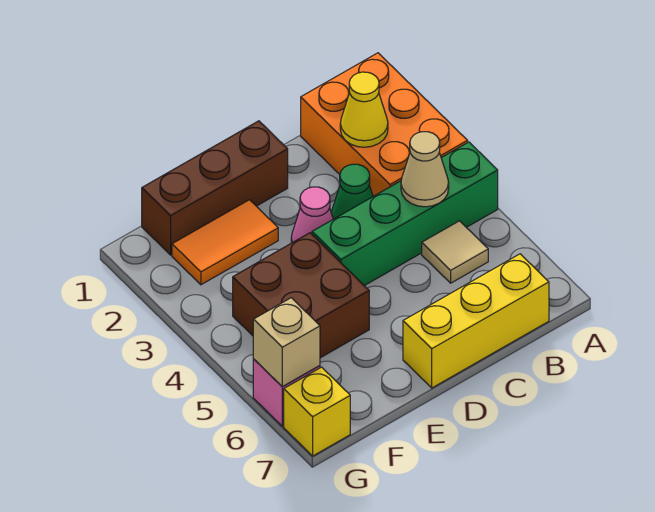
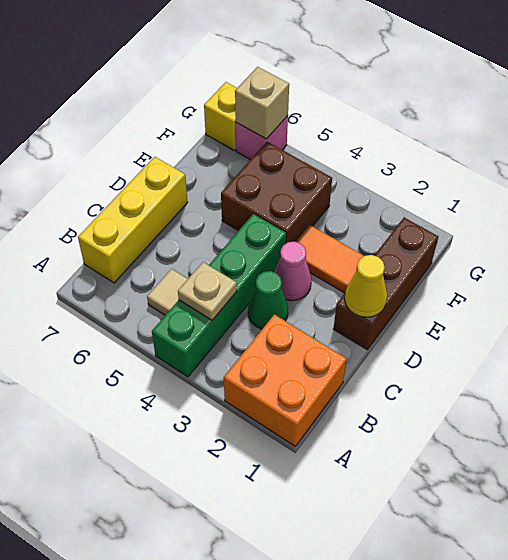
orange brick A1:B3 level 1 -> orange brick A1:B2 level 1
yellow cone B2 level 2 -> yellow cone D1 level 2
tan cone B4 level 2 -> tan plate B4 level 2
orange tile E2:F2 level 1 -> orange tile E2:E3 level 1

